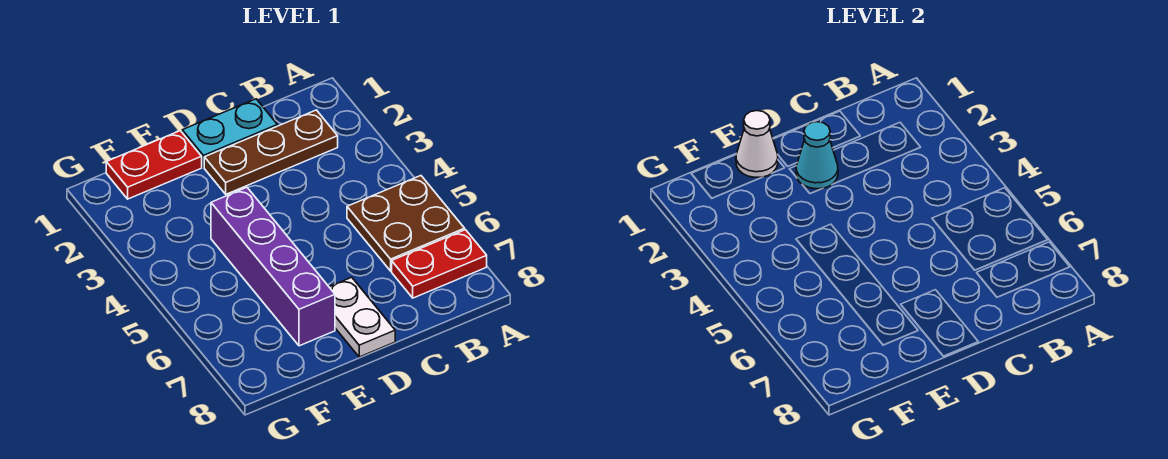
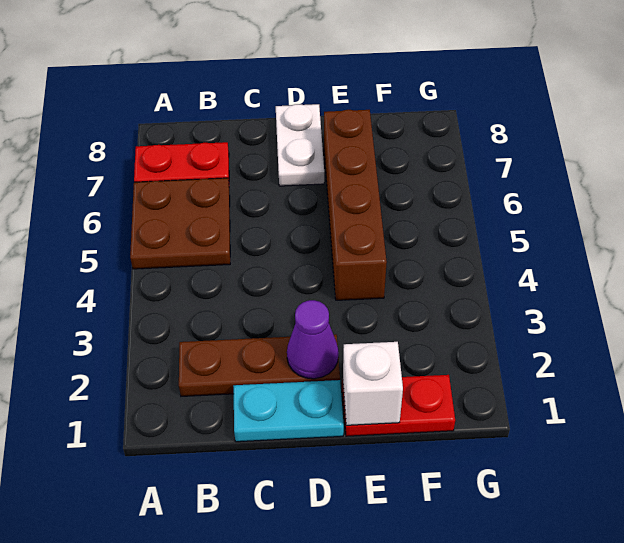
cyan cone D2 level 2 -> purple cone D2 level 2
white cone E1 level 2 -> white brick E1 level 2
purple brick E4:E7 level 1 -> brown brick E4:E7 level 1

